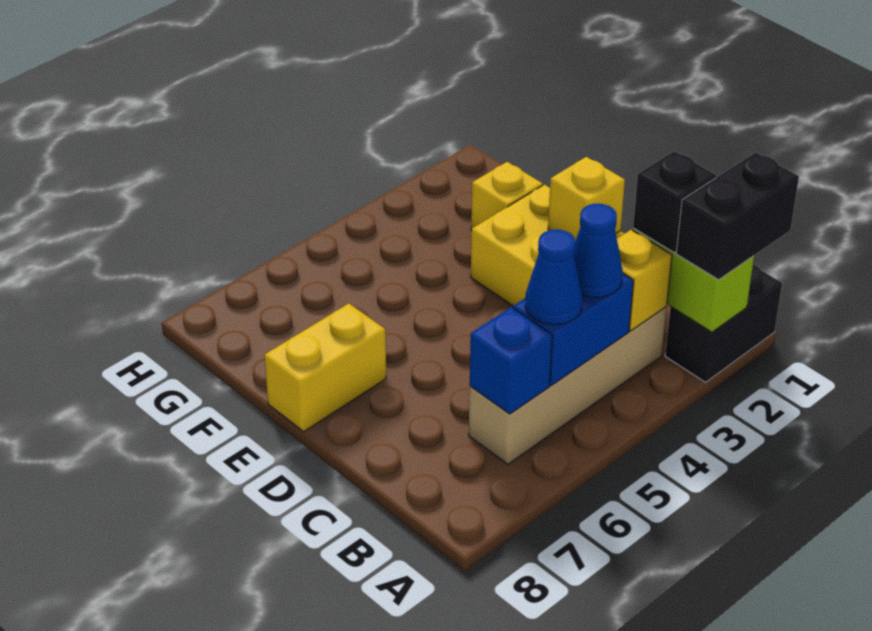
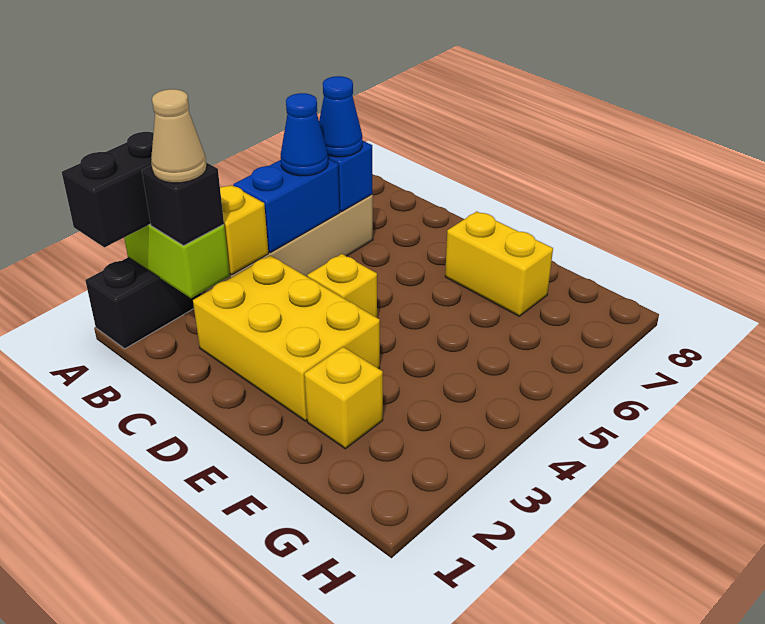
none -> tan cone B2 level 4
blue cone B4 level 3 -> blue cone B6 level 3
yellow brick D2 level 2 -> yellow brick D4 level 1
yellow brick E7:E8 level 1 -> yellow brick E7:F7 level 1

